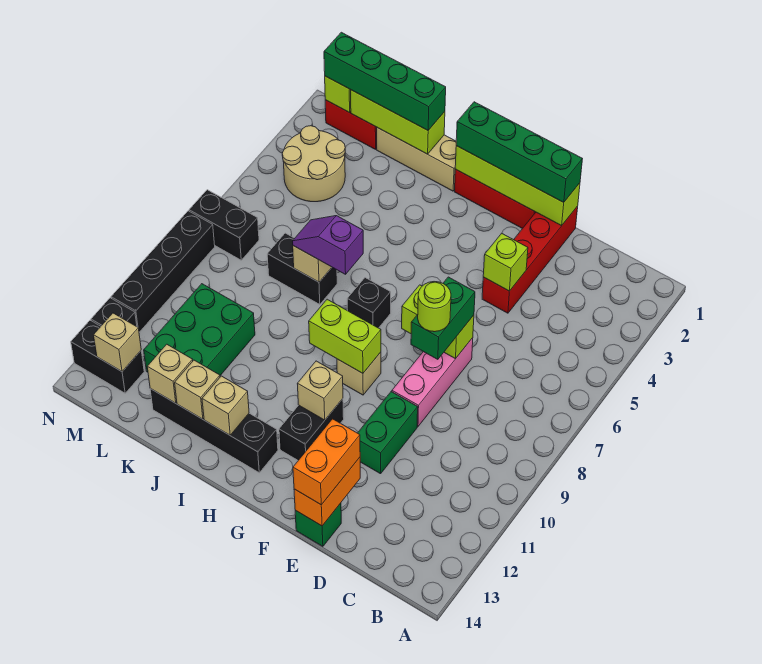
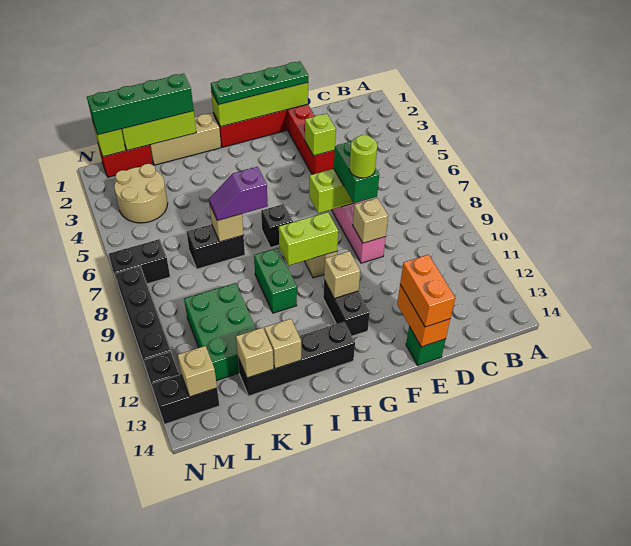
green brick E1:H1 level 3 -> green plate E1:H1 level 3
green brick E10:E11 level 1 -> green brick I9:I10 level 1
tan brick I13 level 2 -> tan brick E9 level 2

